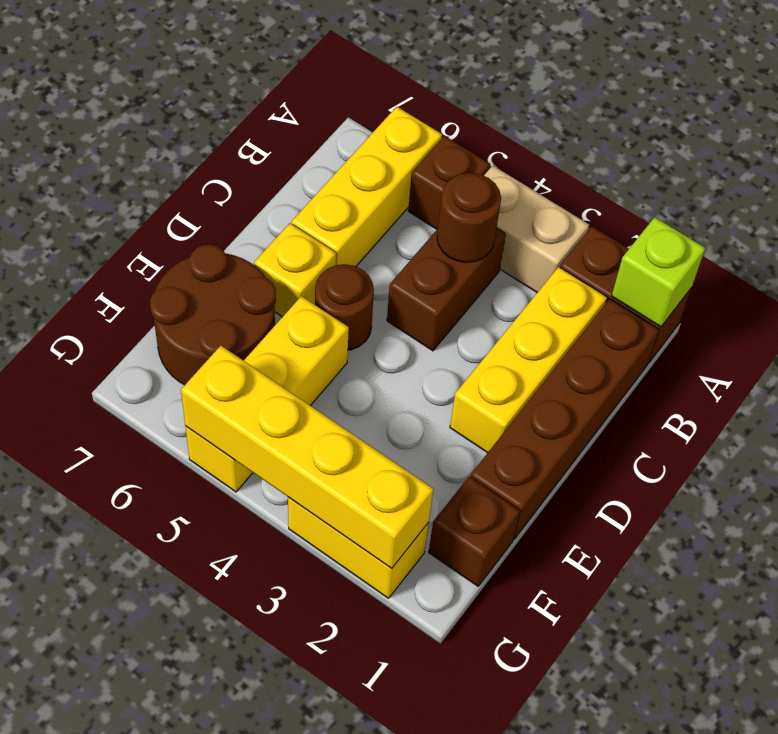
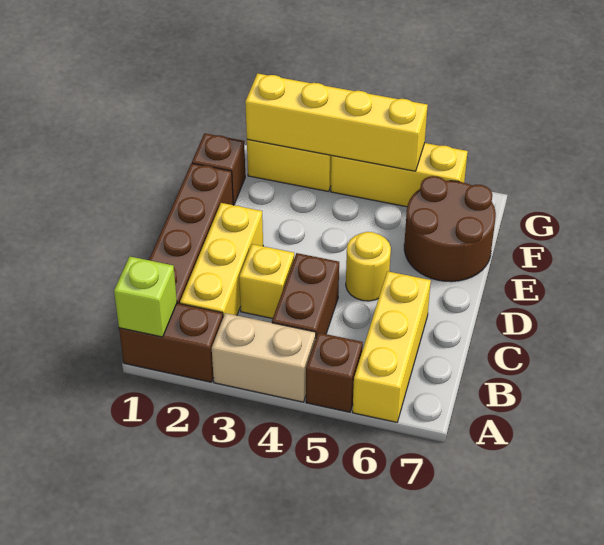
brown round brick B4 level 2 -> none
brown round brick D5 level 1 -> yellow round brick D5 level 1
yellow brick D6 level 1 -> yellow brick C3 level 1
yellow brick E5:G5 level 1 -> yellow brick G4:G6 level 1

